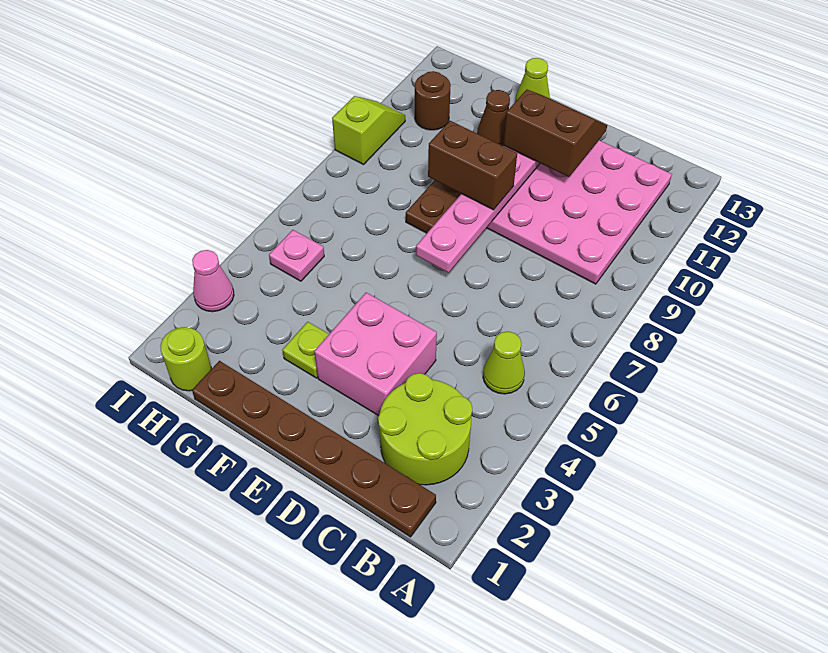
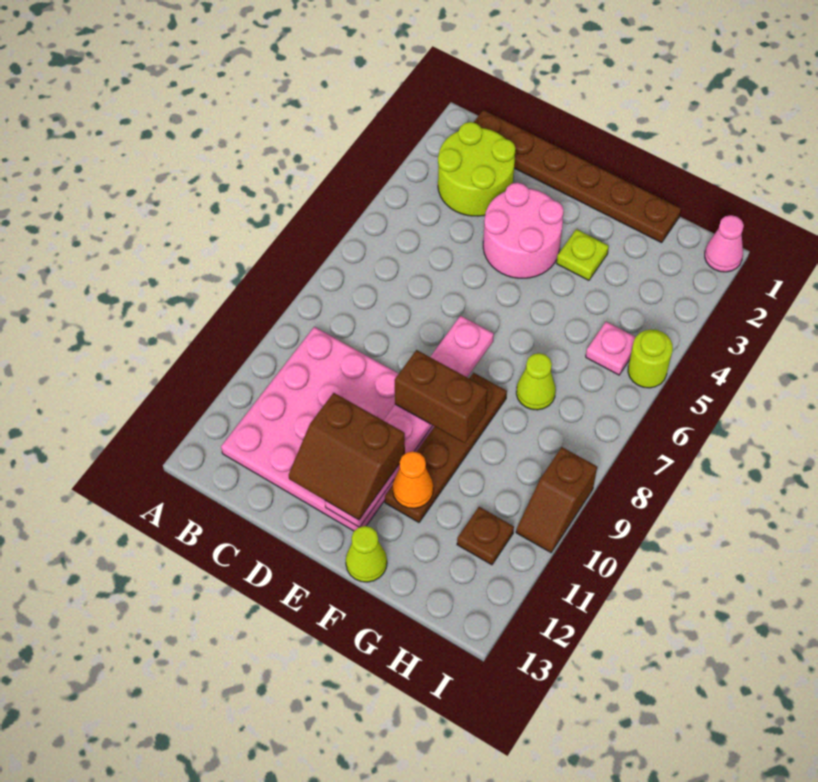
lime cone B5 level 1 -> lime cone G7 level 1
pink brick D3:E4 level 1 -> pink round brick D3:E4 level 1
brown cone F11 level 2 -> orange cone F11 level 2
lime round brick H1 level 1 -> lime round brick I5 level 1
brown round brick H11 level 1 -> brown plate H11 level 1
pink cone I3 level 1 -> pink cone I1 level 1
lime slope I9:I10 level 1 top 9 -> brown slope I9:I10 level 1 top 9

